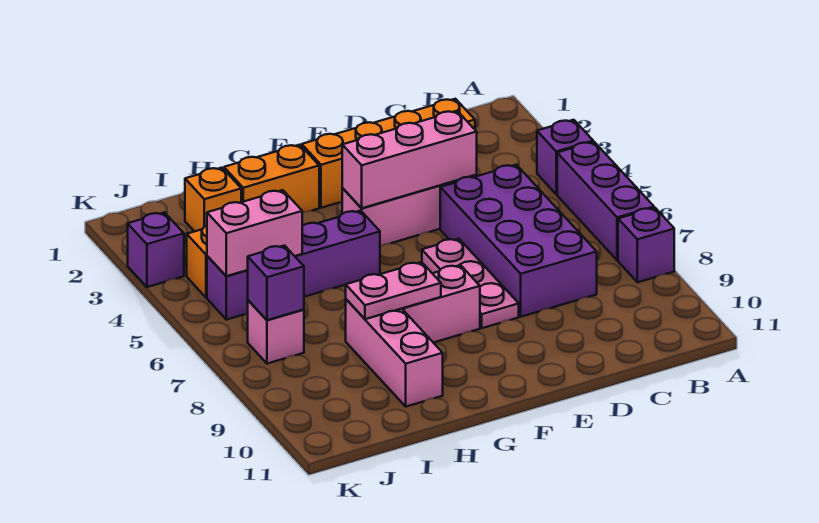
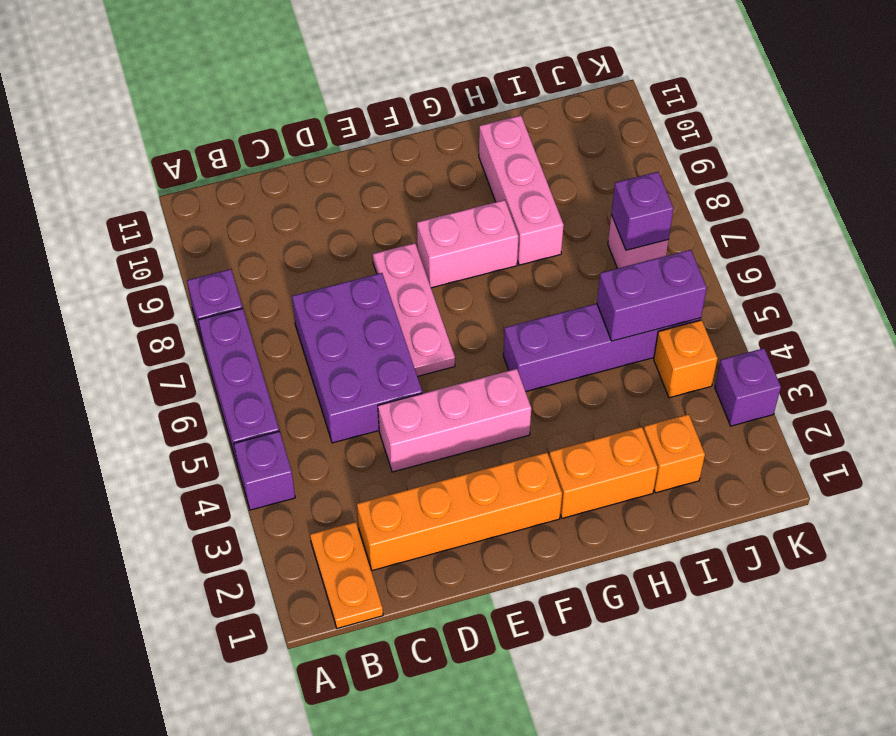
none -> orange plate B1:B2 level 1
purple brick C5:D8 level 1 -> purple brick C5:D7 level 1
pink brick D4:F4 level 2 -> none
pink plate G8:H8 level 2 -> none
pink brick I5:J5 level 2 -> purple brick I5:J5 level 2

